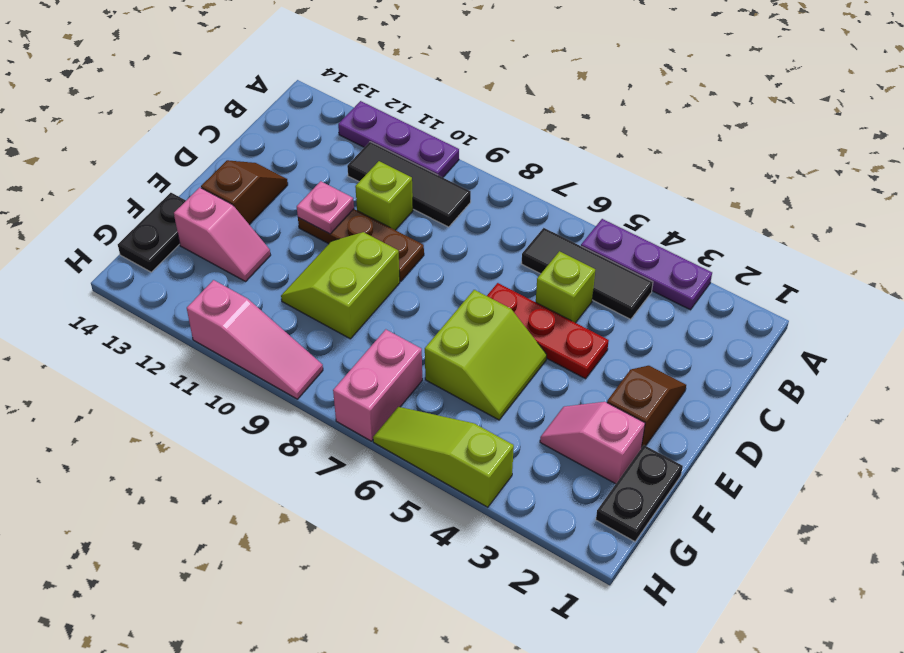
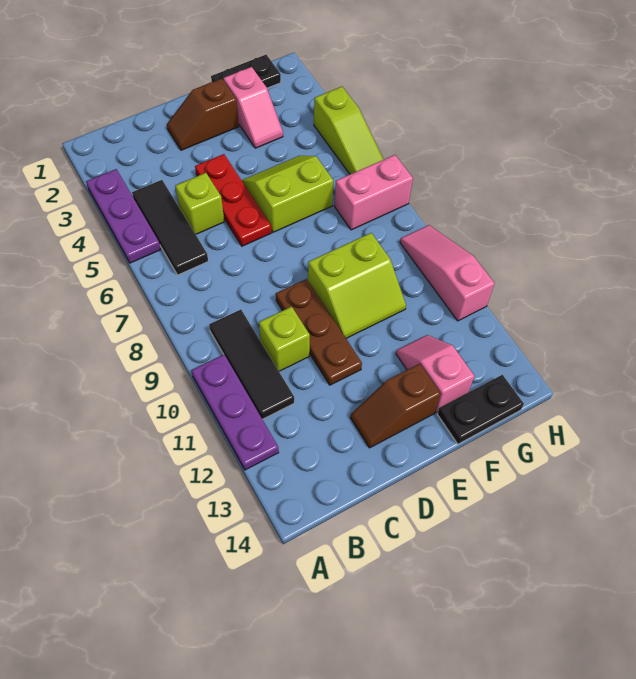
pink plate D11 level 2 -> none

